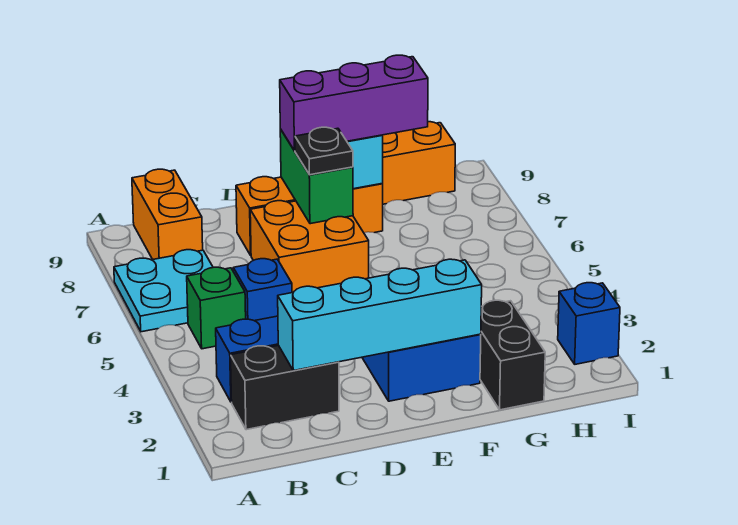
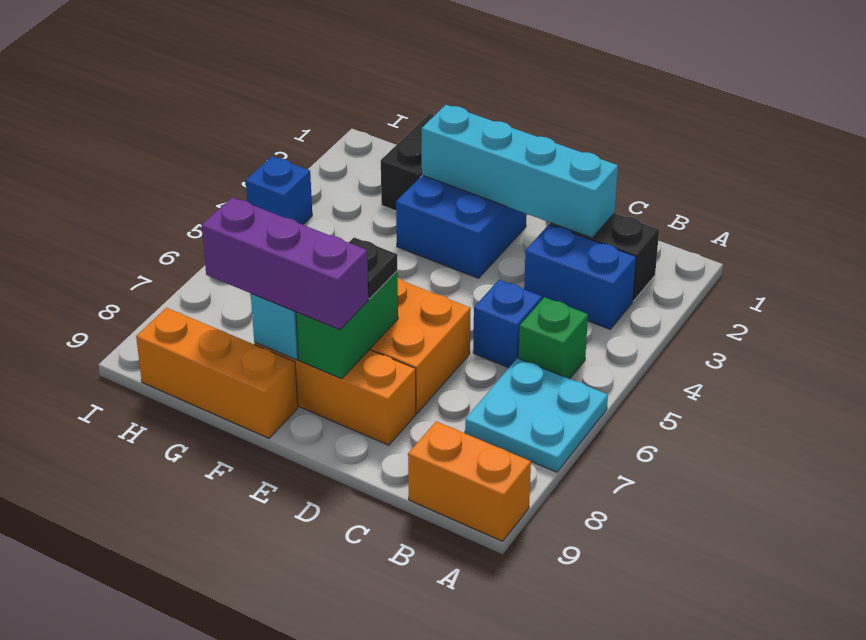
orange brick B8:B9 level 1 -> orange brick A9:B9 level 1
blue brick I2 level 1 -> blue brick I4 level 1

